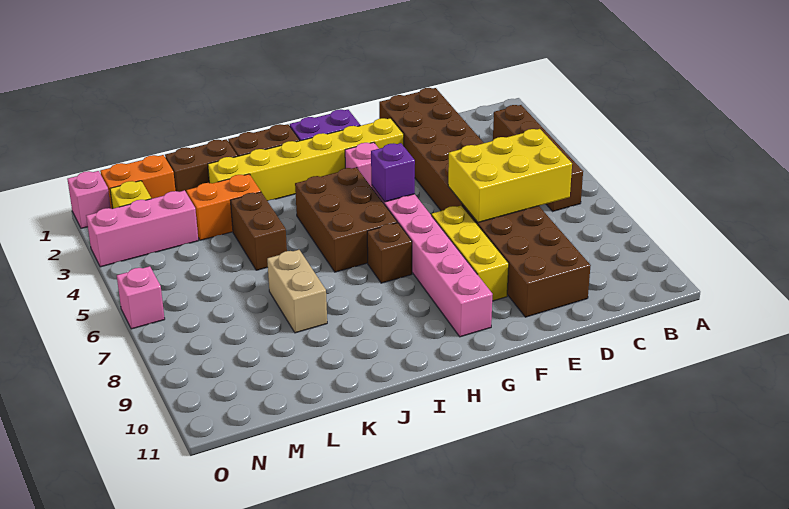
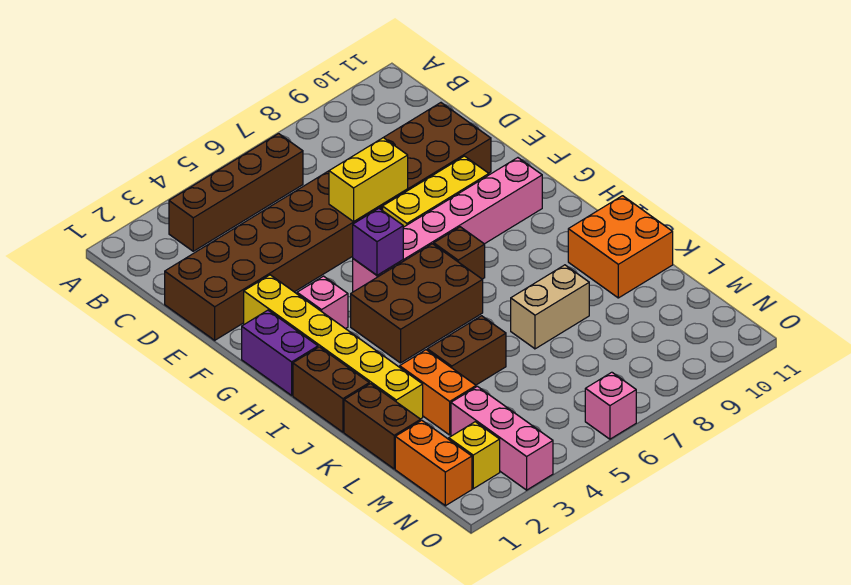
yellow brick C6:E7 level 2 -> yellow brick E6:E7 level 2
none -> orange brick J10:K11 level 1
pink brick O1 level 1 -> none

